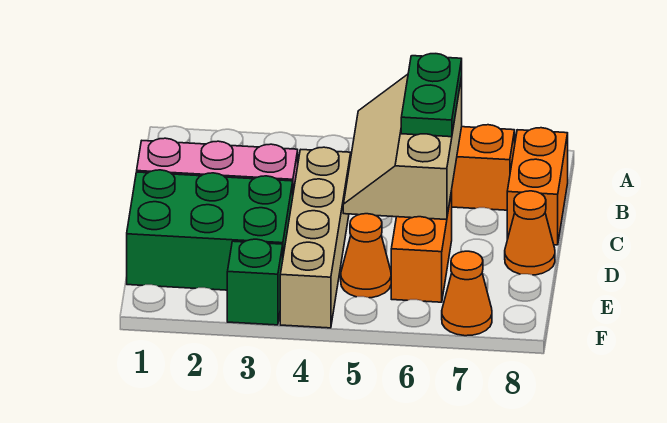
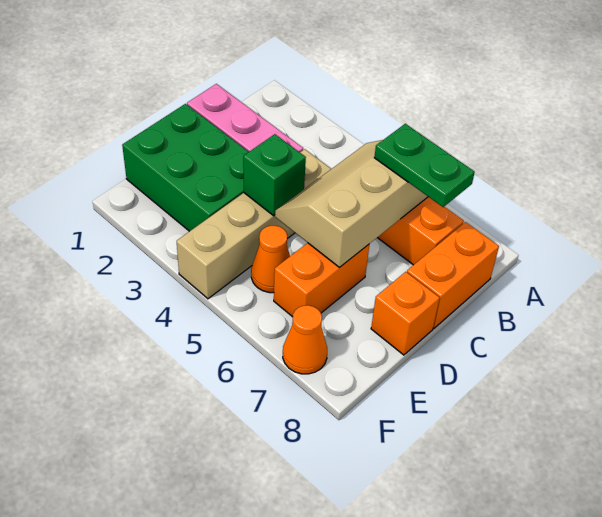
green plate B6:C6 level 3 -> green plate B6:B7 level 3
orange cone D8 level 1 -> orange brick D8 level 1
green brick F3 level 1 -> green brick D4 level 2

